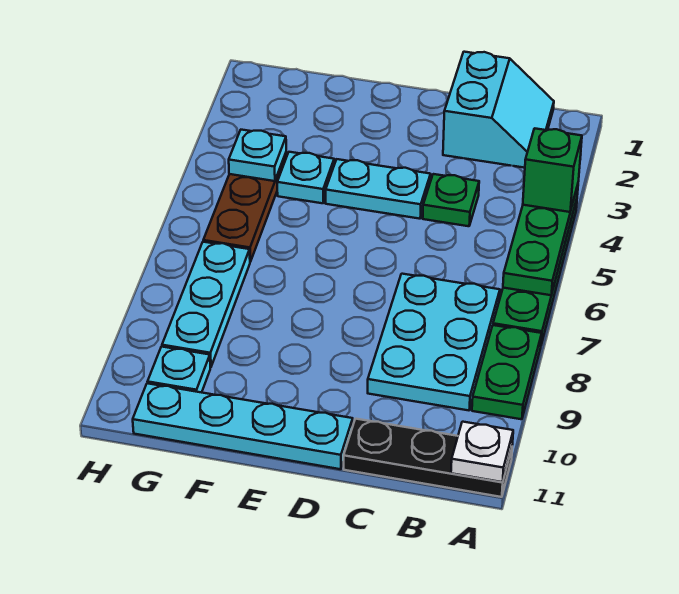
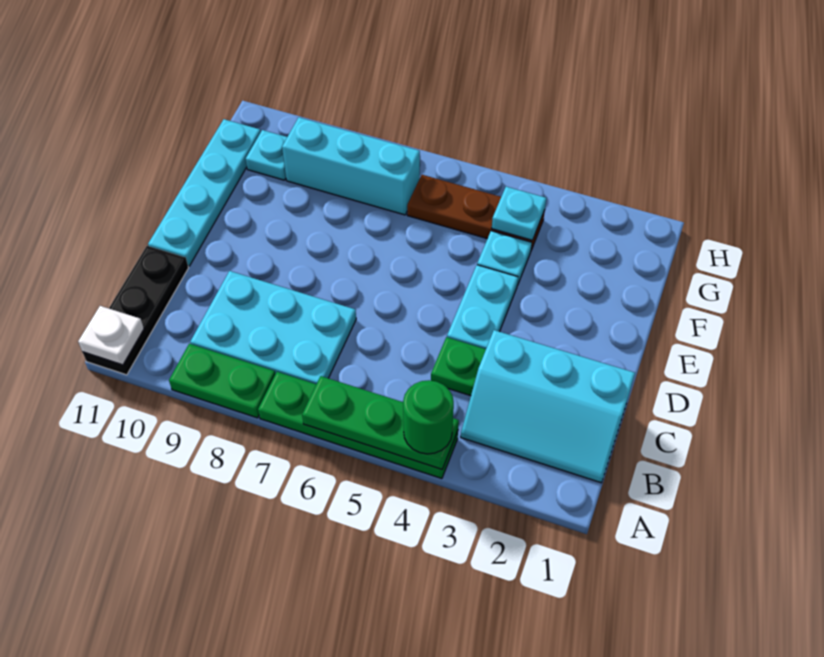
green brick A4 level 3 -> green round brick A4 level 3
cyan slope B1:C2 level 1 top C -> cyan slope B1:C3 level 1 top C
cyan plate G7:G9 level 1 -> cyan brick G7:G9 level 1

